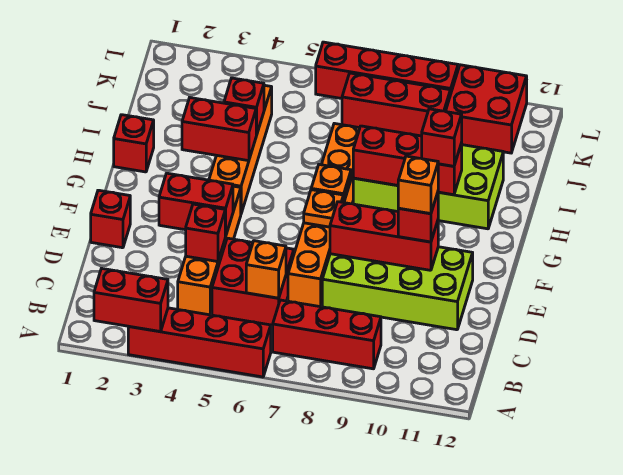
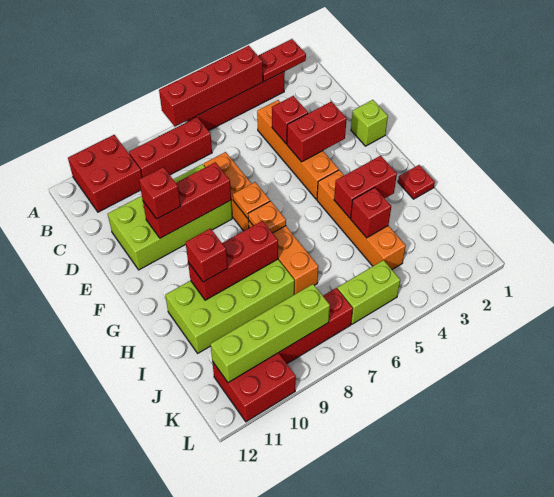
red brick A2:A3 level 2 -> red plate A2:A3 level 2
red brick C5:D6 level 1 -> red brick A10:B11 level 1
orange brick C6 level 2 -> none
red brick E1 level 1 -> lime brick E1 level 1
orange brick E10 level 4 -> none
red brick H1 level 1 -> red plate H1 level 1
none -> lime brick K5:K6 level 1
none -> lime brick K8:K11 level 2
red brick L6:L9 level 1 -> red brick A4:A7 level 2

